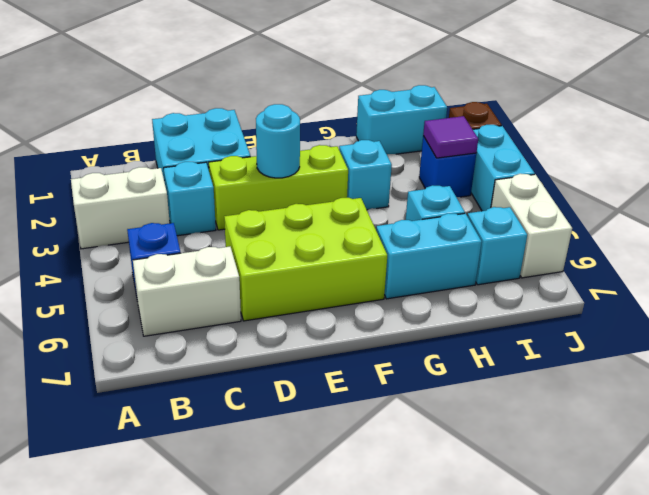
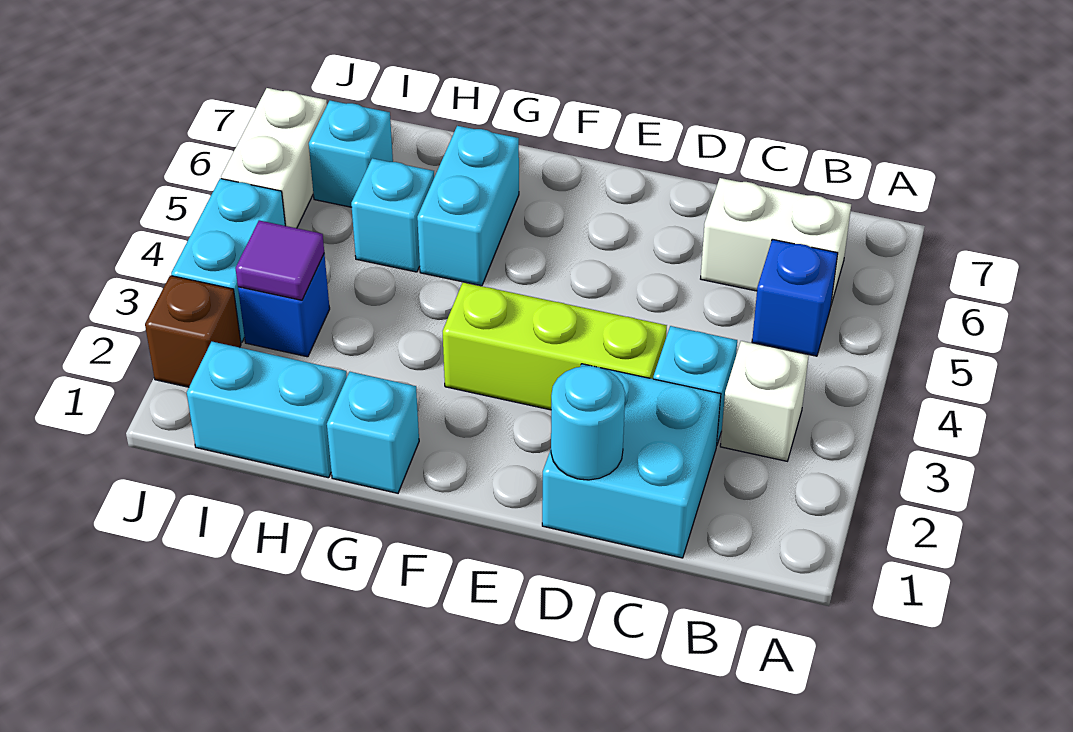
white brick A3:B3 level 1 -> white brick B3 level 1
lime brick D5:F6 level 1 -> none
cyan round brick E3 level 2 -> cyan round brick D1 level 2
cyan brick G3 level 1 -> cyan brick G1 level 1
cyan brick G6:H6 level 1 -> cyan brick G5:G6 level 1

